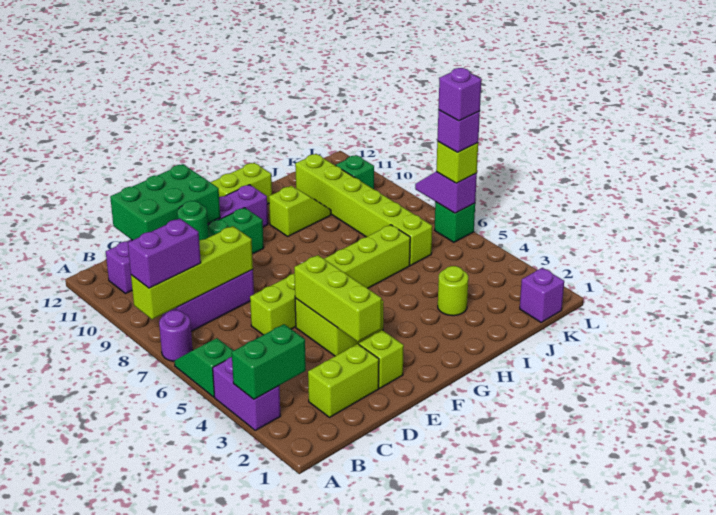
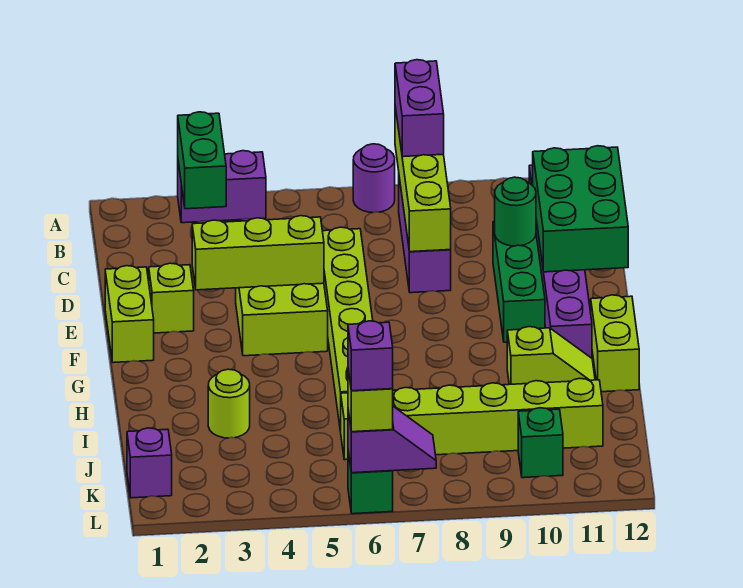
green slope A5:A6 level 1 top 5 -> none
lime brick C2:D2 level 1 -> lime brick E1:F1 level 1
lime slope H10:I10 level 1 top H -> lime slope H10:H11 level 1 top 10
purple brick L6 level 5 -> none

